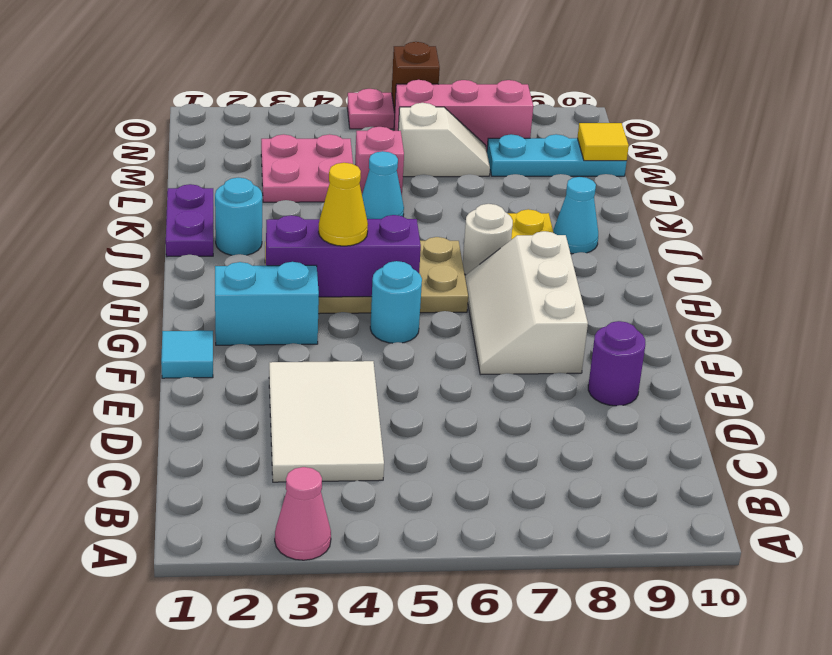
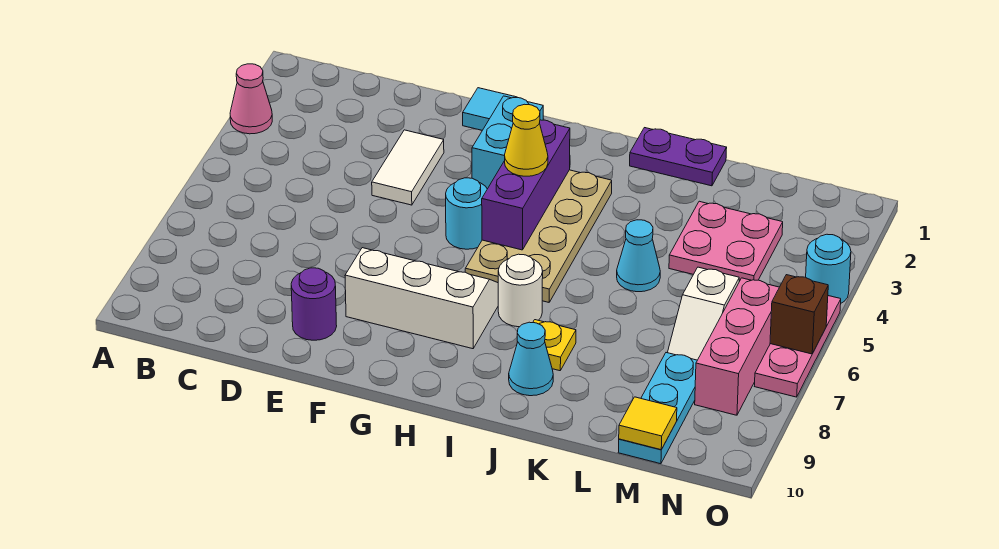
white tile C3:E4 level 1 -> white tile E3:E4 level 1
cyan round brick J2 level 1 -> cyan round brick O4 level 1
pink brick L5 level 1 -> none

